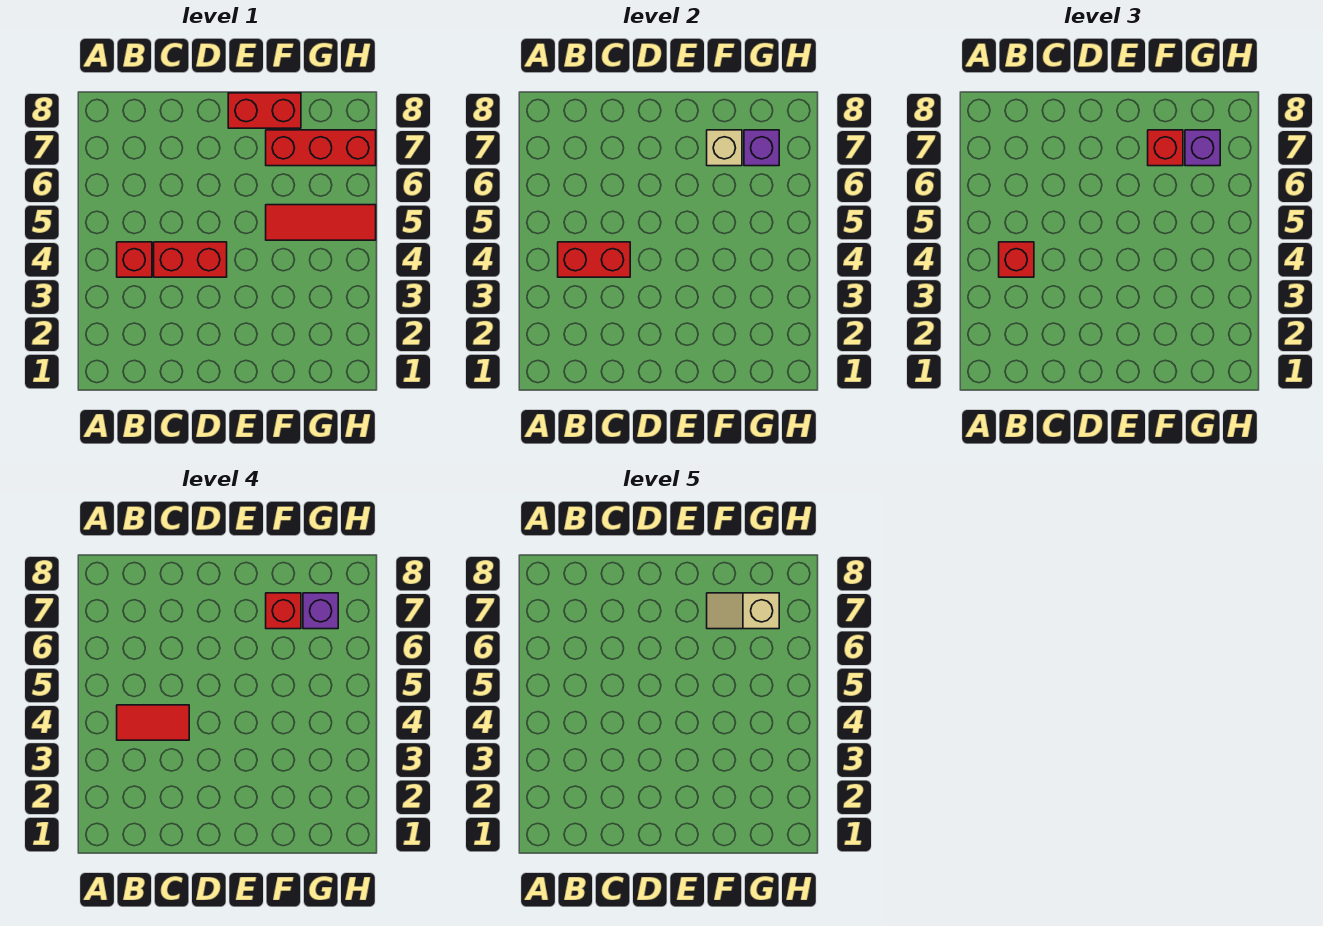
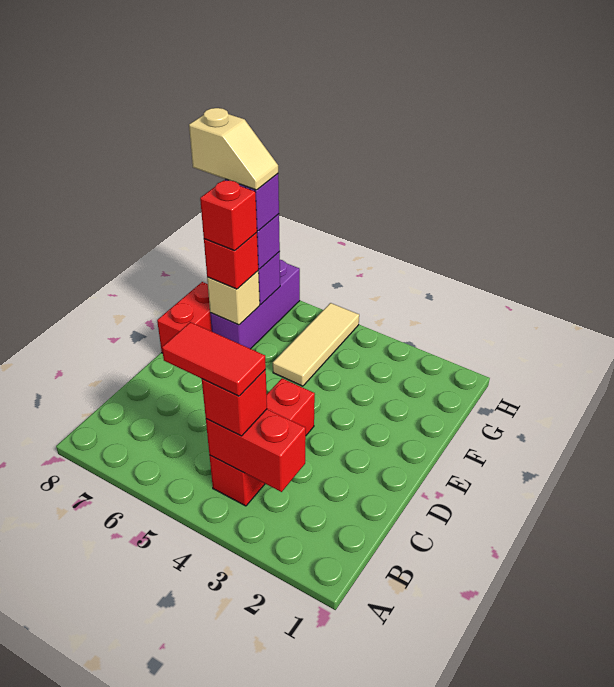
red brick B4:C4 level 2 -> red brick B3:B4 level 2
red tile B4:C4 level 4 -> red tile B4:B5 level 4
red tile F5:H5 level 1 -> tan tile F5:H5 level 1
red brick F7:H7 level 1 -> purple brick F7:H7 level 1
tan slope F7:G7 level 5 top G -> tan slope G7:G8 level 5 top 8

